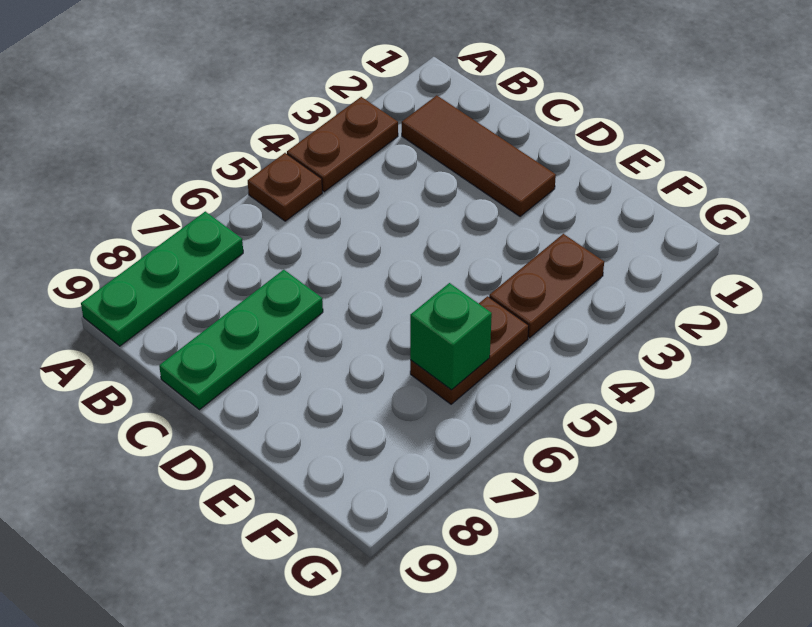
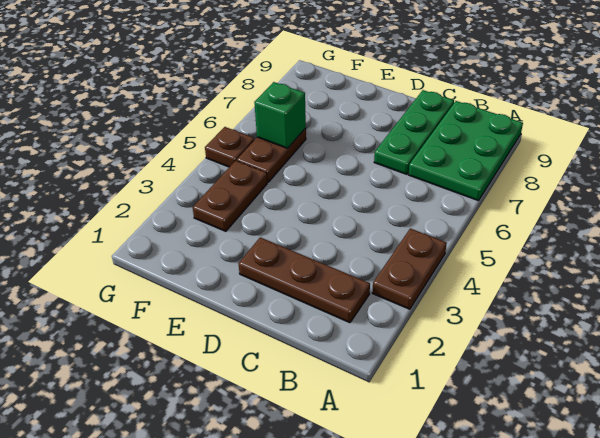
brown plate A5 level 1 -> brown plate G5 level 1
green plate A7:A9 level 1 -> green plate A7:B9 level 1
brown tile B2:D2 level 1 -> brown plate B2:D2 level 1

